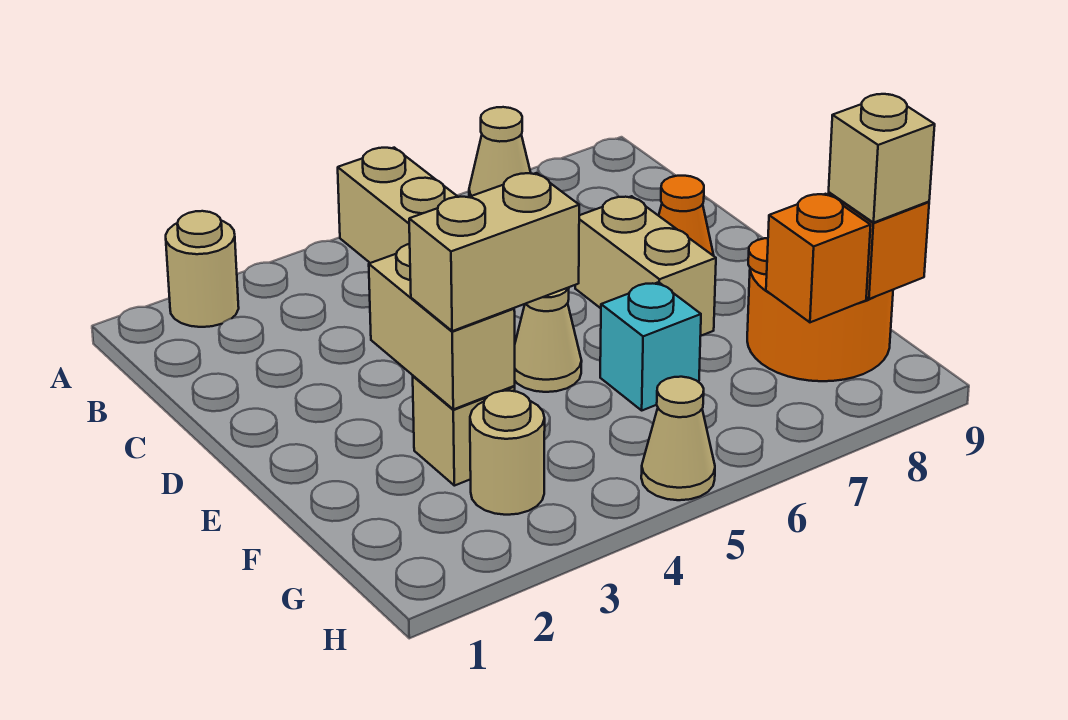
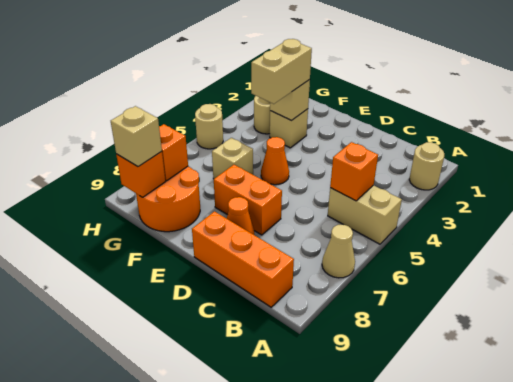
none -> orange brick B5 level 2
none -> orange brick B9:D9 level 1
tan brick D7:E7 level 1 -> orange brick D7:E7 level 1
tan brick E3:F3 level 2 -> tan brick F3 level 2
tan cone E5 level 1 -> orange cone E5 level 1
cyan brick F6 level 1 -> tan brick F6 level 1
tan cone H5 level 1 -> tan round brick H5 level 1

